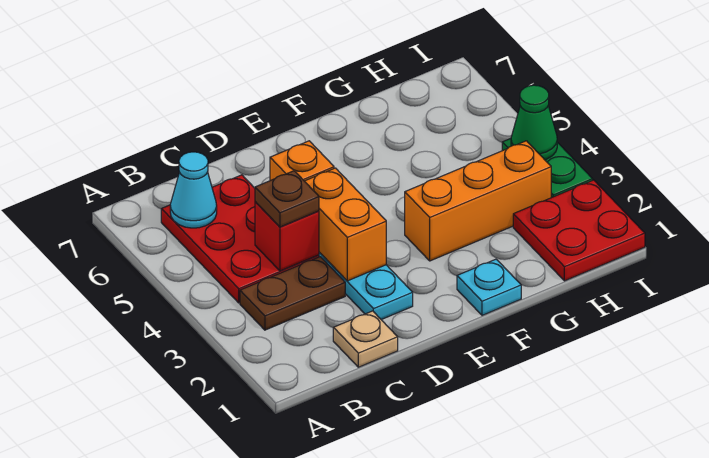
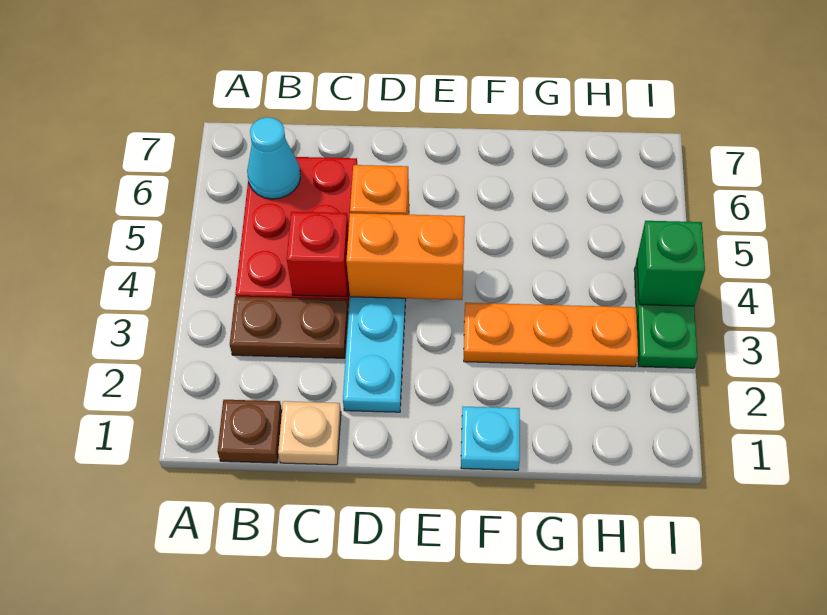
brown plate C4 level 3 -> brown plate B1 level 1
orange brick D3:D4 level 2 -> orange brick D4:E4 level 2
orange brick F3:H3 level 1 -> orange plate F3:H3 level 1
red plate H1:I2 level 1 -> none
green cone I4 level 2 -> green brick I4 level 2

